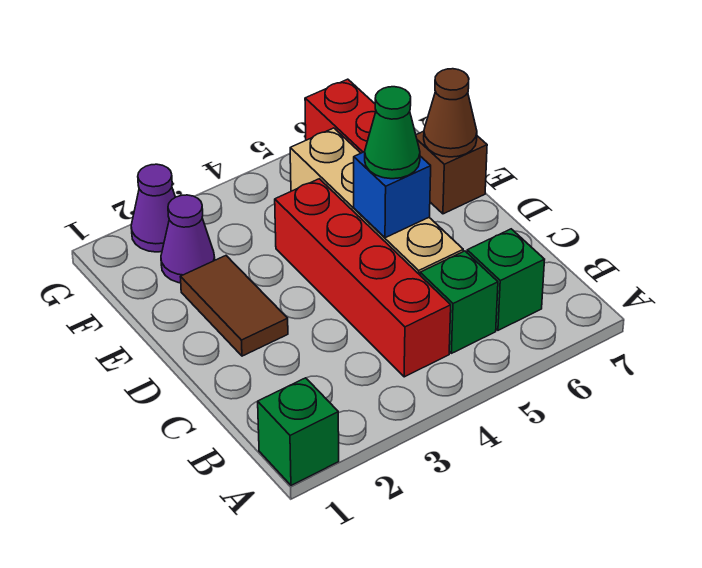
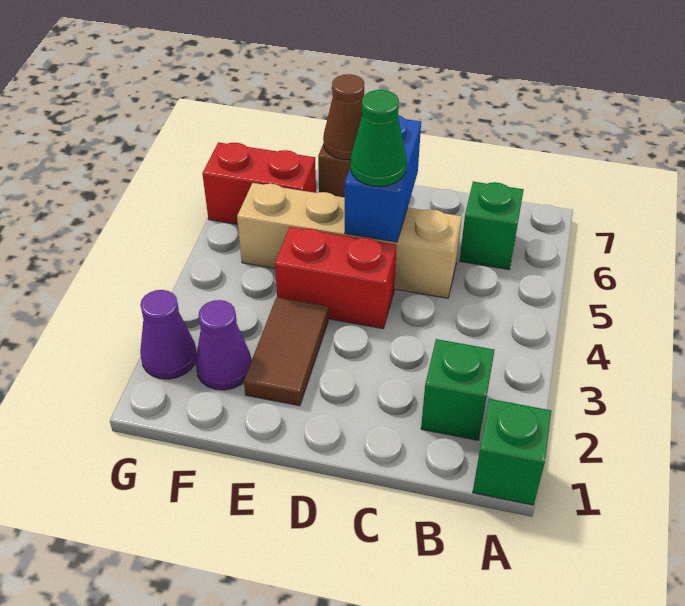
red brick B4:E4 level 1 -> red brick D4:E4 level 1
green brick B5 level 1 -> green brick B2 level 1
brown tile D2:E2 level 1 -> brown tile E2:E3 level 1
blue brick D5 level 2 -> blue brick D5:D6 level 2

